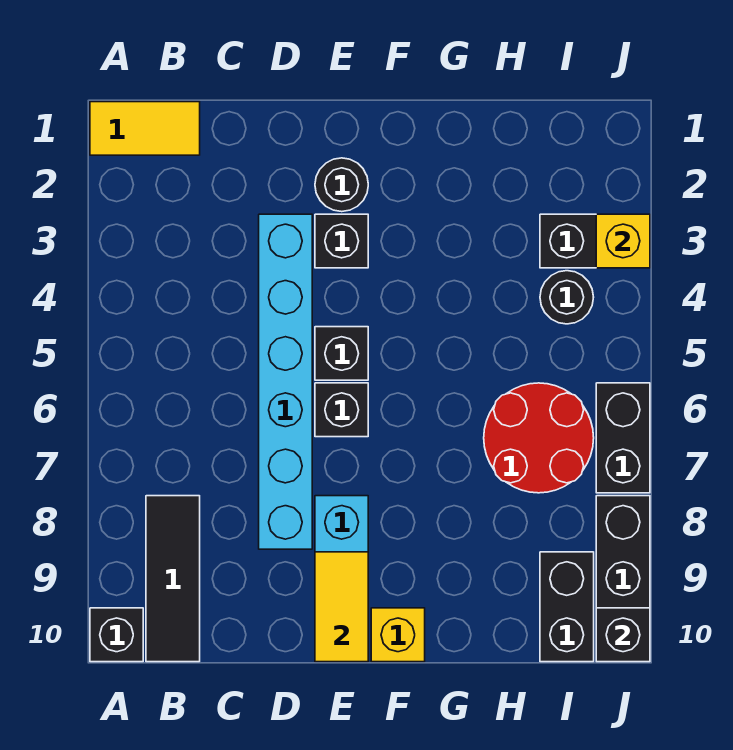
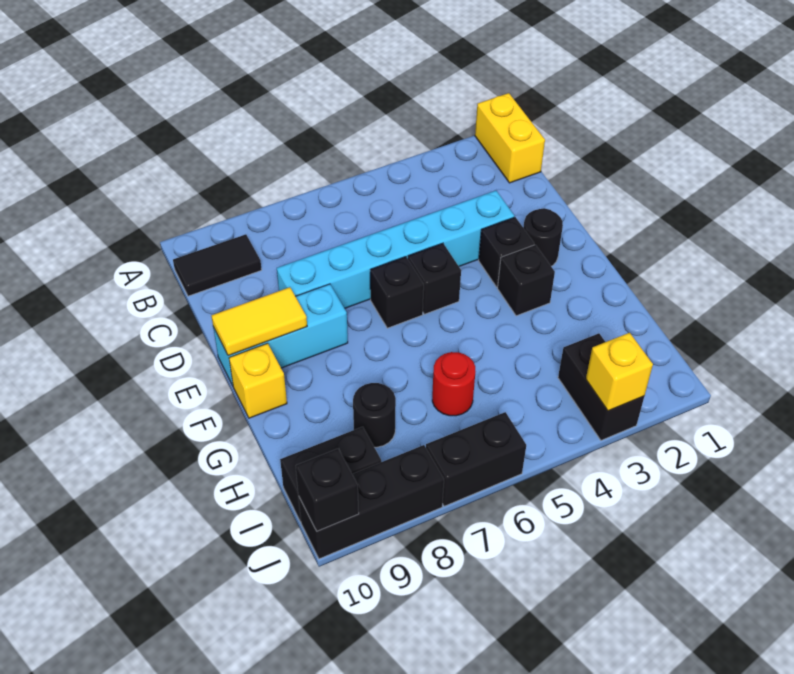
yellow tile A1:B1 level 1 -> yellow brick A1:B1 level 1
black brick A10 level 1 -> black brick F3 level 1
black tile B8:B10 level 1 -> black tile B9:B10 level 1
red round brick H6:I7 level 1 -> red round brick H6 level 1
black round brick I4 level 1 -> black round brick H8 level 1

